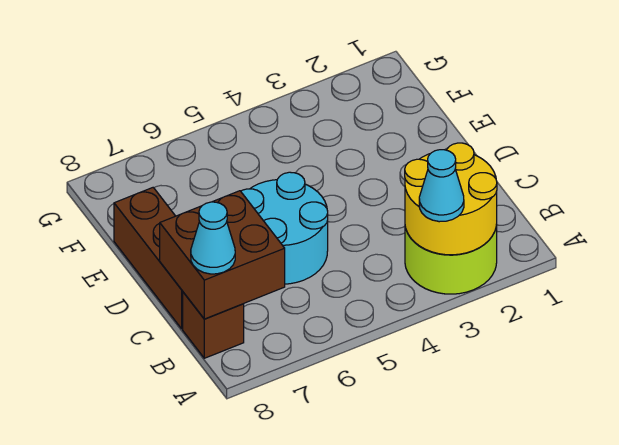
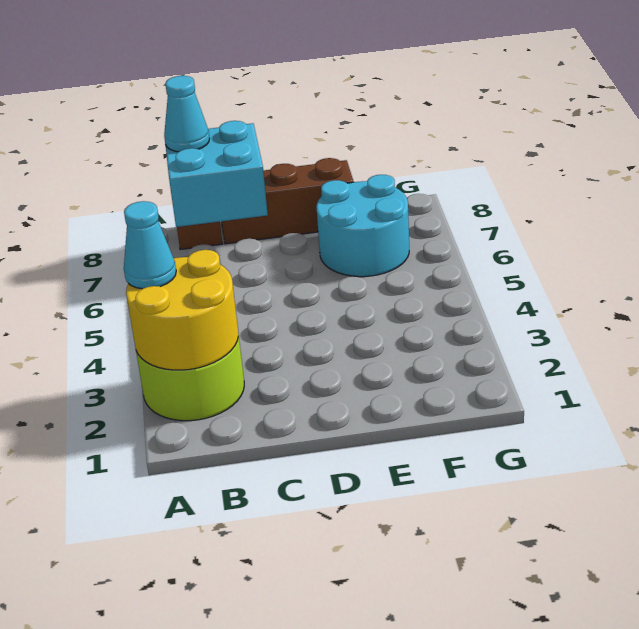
brown brick B7:C8 level 2 -> cyan brick B7:C8 level 2
cyan round brick C5:D6 level 1 -> cyan round brick E6:F7 level 1

